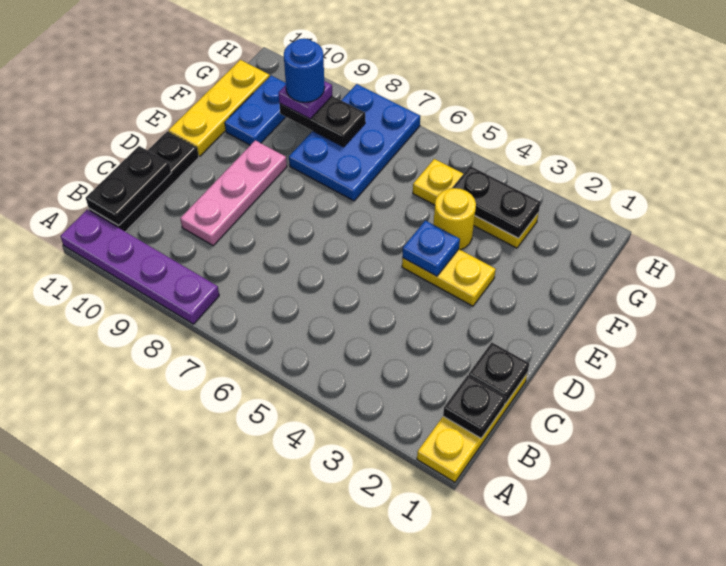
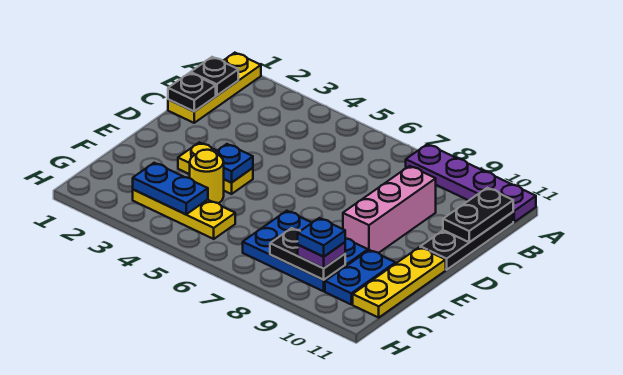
pink plate C9:E9 level 1 -> pink brick C9:E9 level 1
blue plate F7:H8 level 1 -> blue plate F7:G9 level 1
black plate G3:G4 level 2 -> blue plate G3:G4 level 2
blue round brick G9 level 4 -> blue plate G9 level 4

